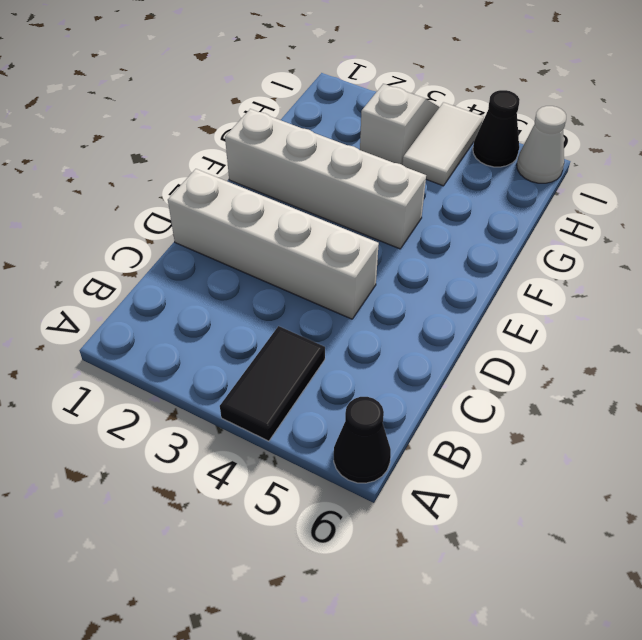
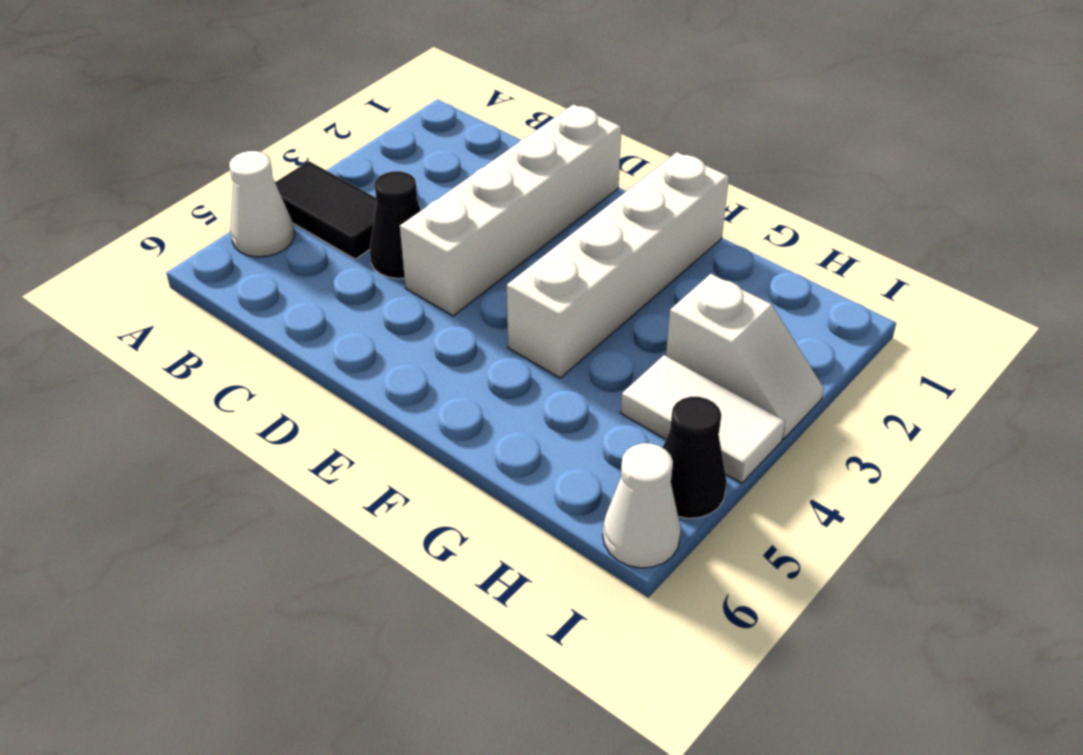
none -> white cone A5 level 1
black cone A6 level 1 -> black cone C4 level 1

